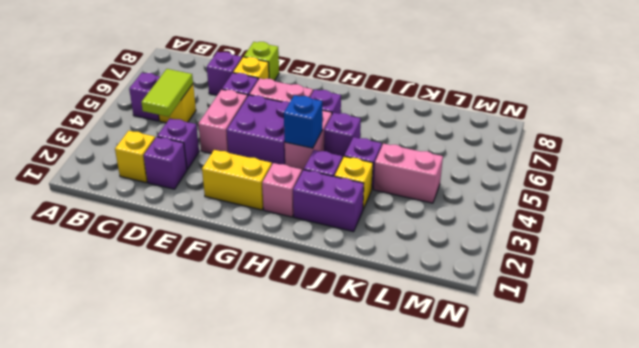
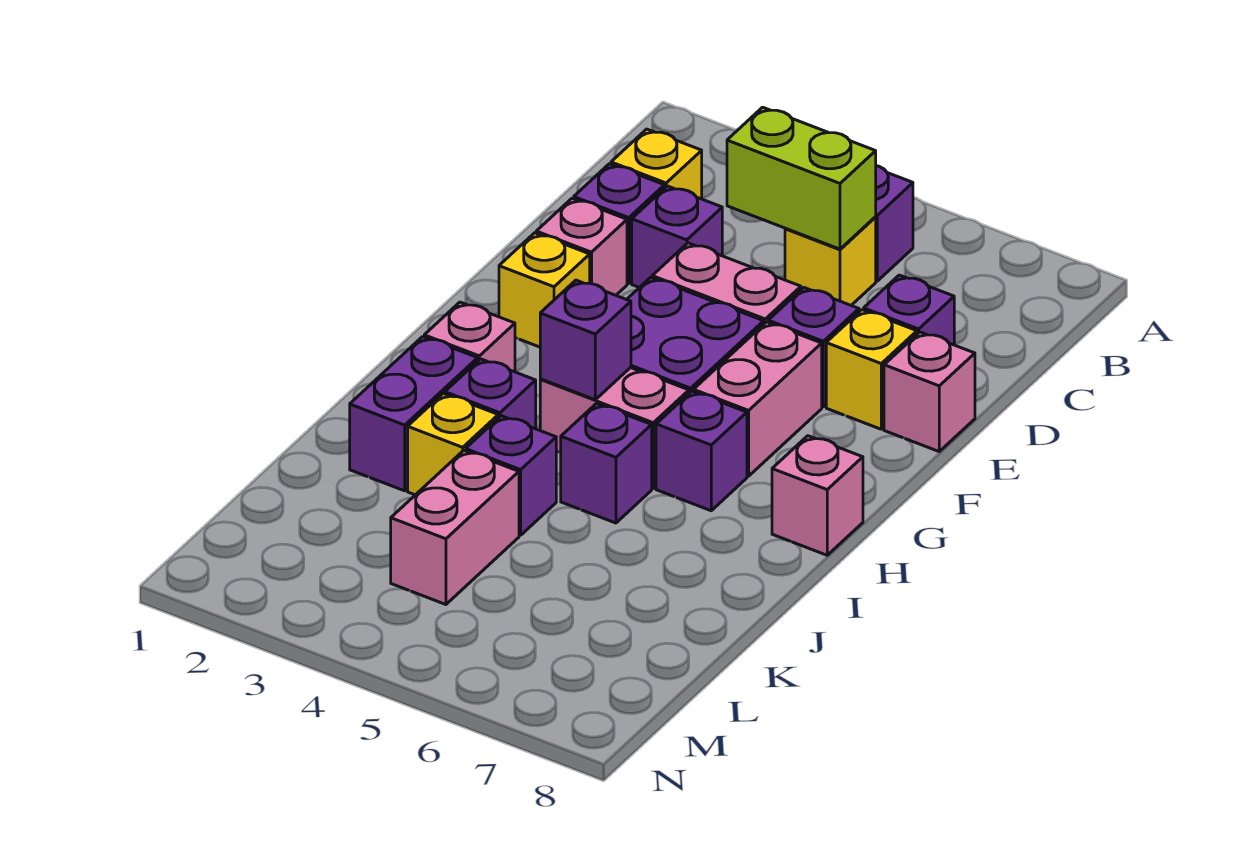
lime tile C4:C5 level 2 -> lime brick C4:C5 level 2
none -> pink brick E2 level 1
lime brick E8 level 1 -> pink brick E8 level 1
yellow brick F2:G2 level 1 -> yellow brick F2 level 1
blue brick H4 level 2 -> purple brick H4 level 2
none -> pink brick H8 level 1

